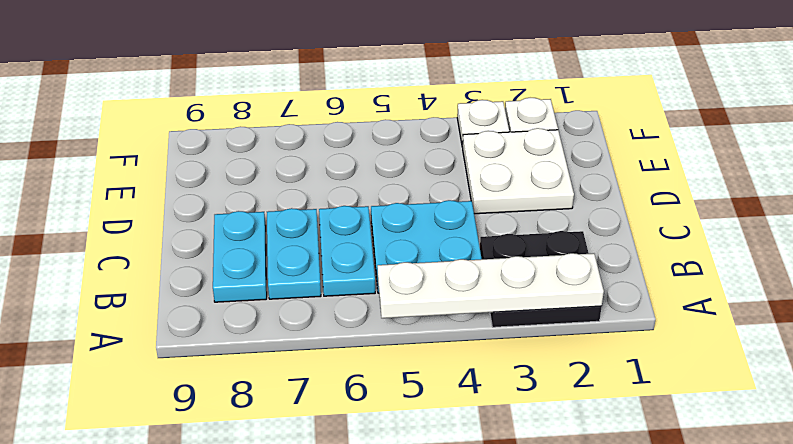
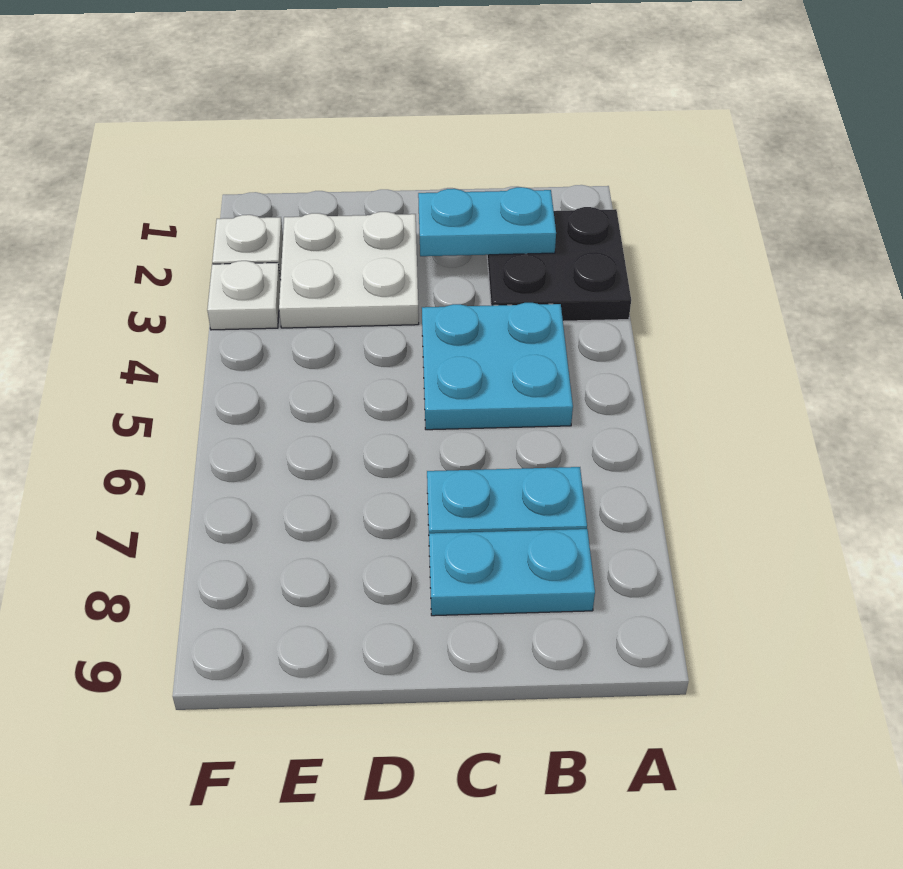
white plate A2:A5 level 2 -> none
cyan plate B6:C6 level 1 -> cyan plate B2:C2 level 2

